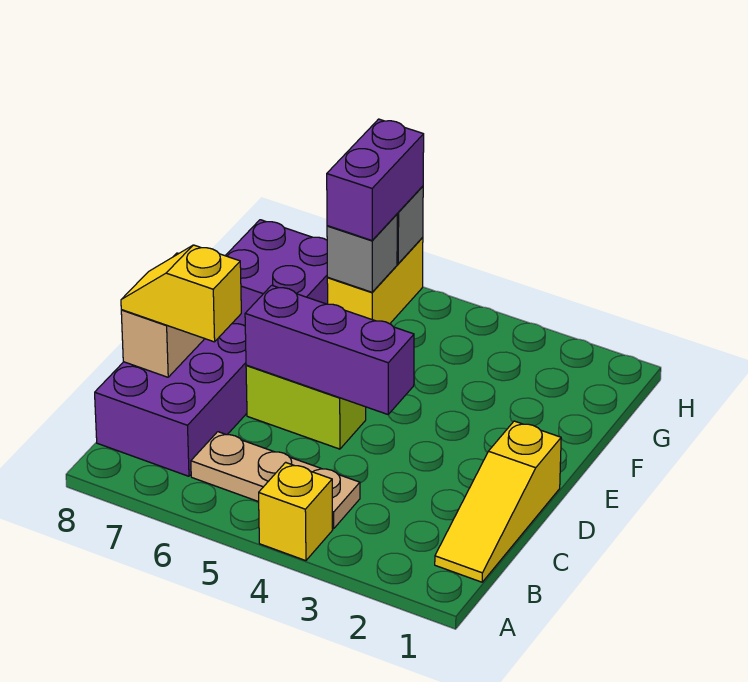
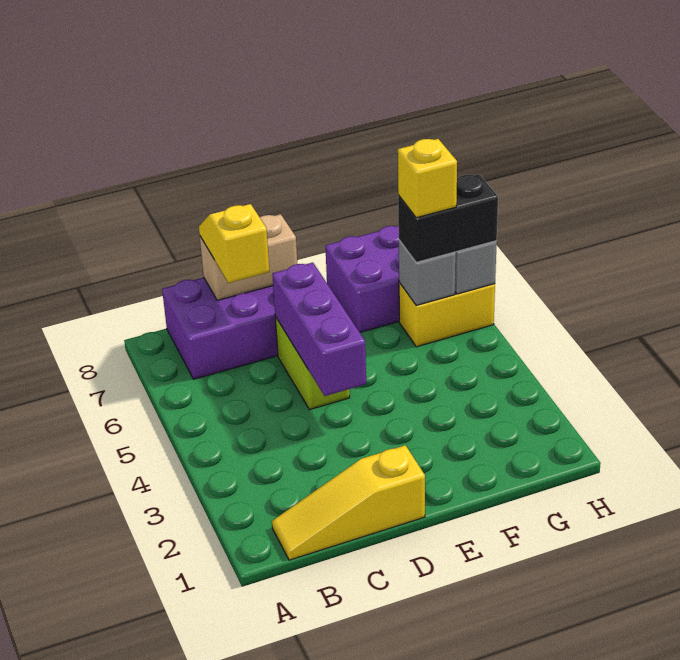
yellow brick A4 level 1 -> yellow brick G6 level 4
tan plate B4:B6 level 1 -> none
purple brick G6:H6 level 3 -> black brick G6:H6 level 3

